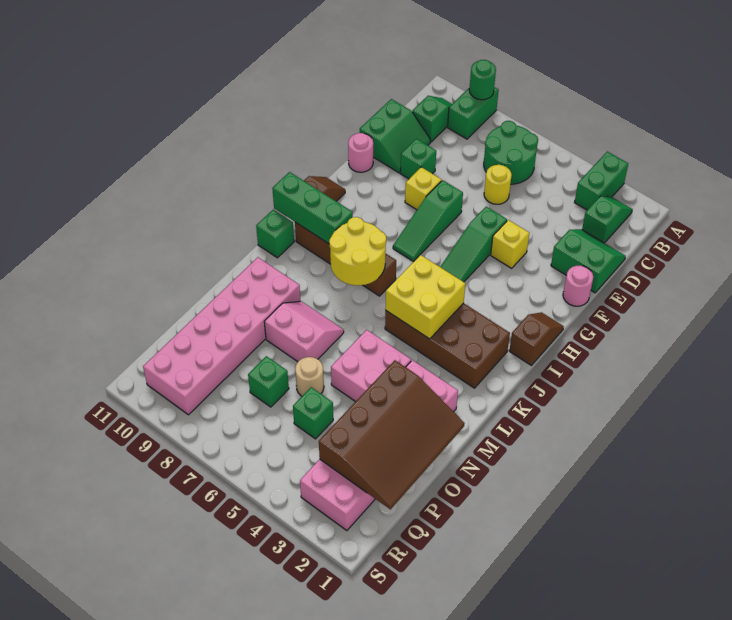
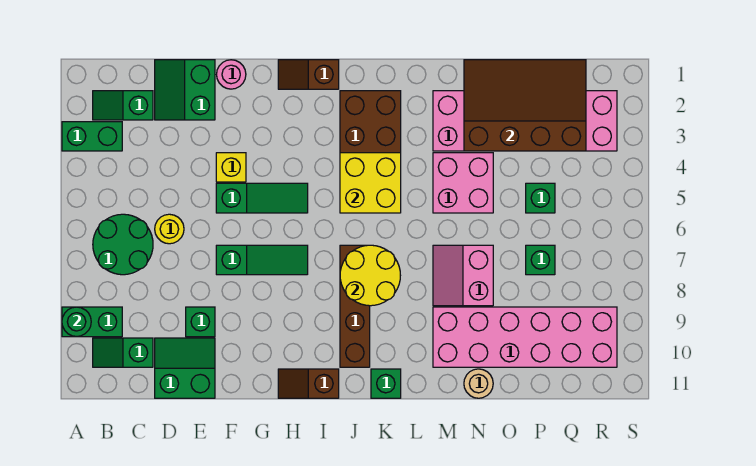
yellow brick F8 level 1 -> none
pink round brick F11 level 1 -> none
green brick J9:J11 level 2 -> none
tan round brick O6 level 1 -> tan round brick N11 level 1

